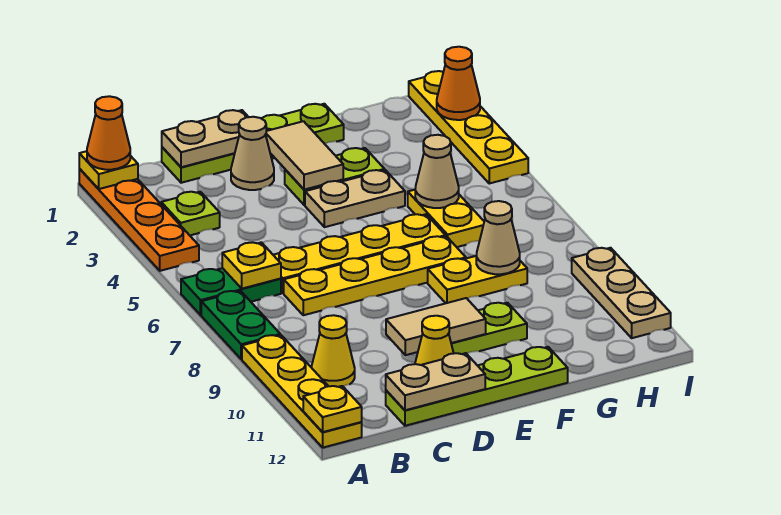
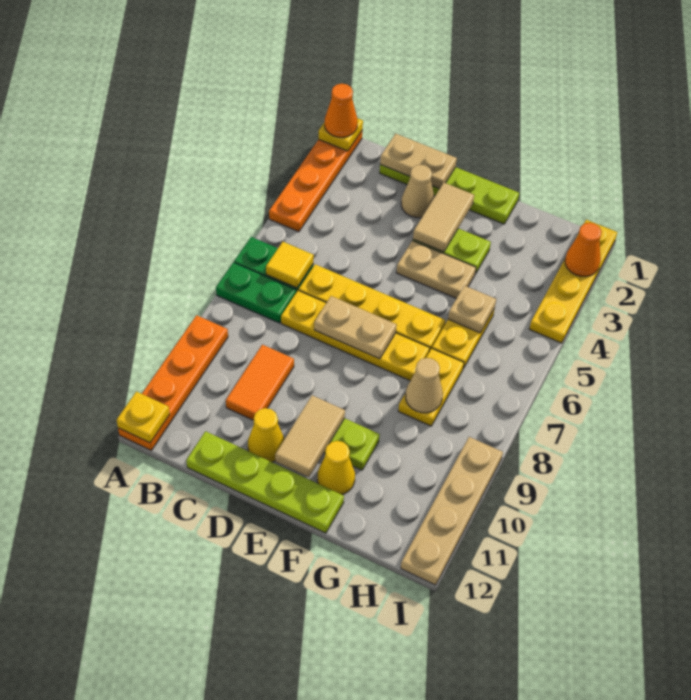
green plate A7:A8 level 1 -> green plate A7:B7 level 1
yellow plate A9:A12 level 1 -> orange plate A9:A12 level 1
lime plate B3 level 1 -> none
yellow plate B6 level 2 -> yellow tile B6 level 2
yellow cone B10 level 1 -> yellow cone F11 level 1
none -> orange tile C9:C10 level 1
tan plate C12:D12 level 2 -> tan plate D7:E7 level 2
tan tile D10:E10 level 2 -> tan tile E10:E11 level 2
yellow plate F8:G8 level 1 -> yellow plate G7:G8 level 1
tan cone G5 level 2 -> tan plate G5 level 2
tan plate I9:I11 level 1 -> tan plate I9:I12 level 1

